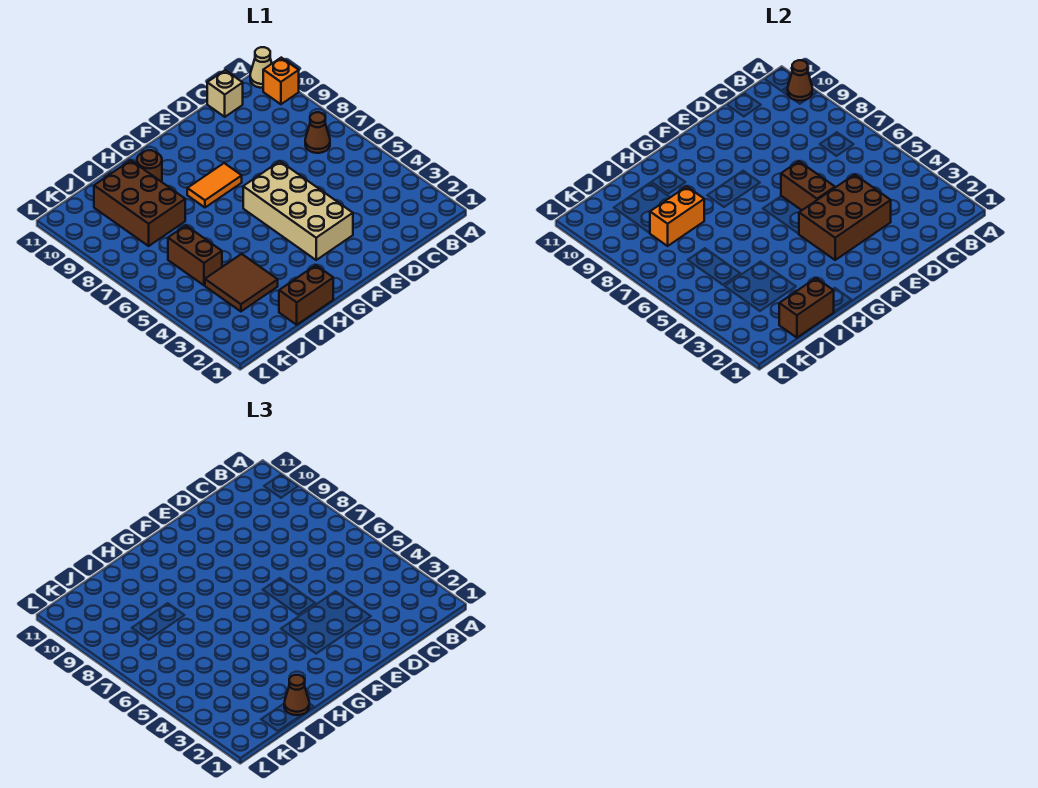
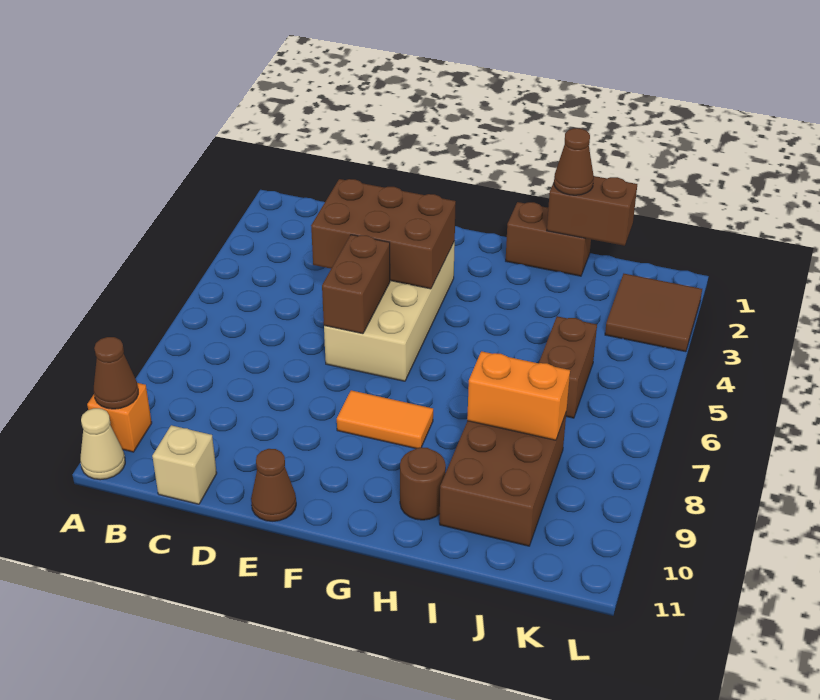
brown cone B7 level 1 -> brown cone E11 level 1
brown tile I3:J4 level 1 -> brown tile K2:L3 level 1

